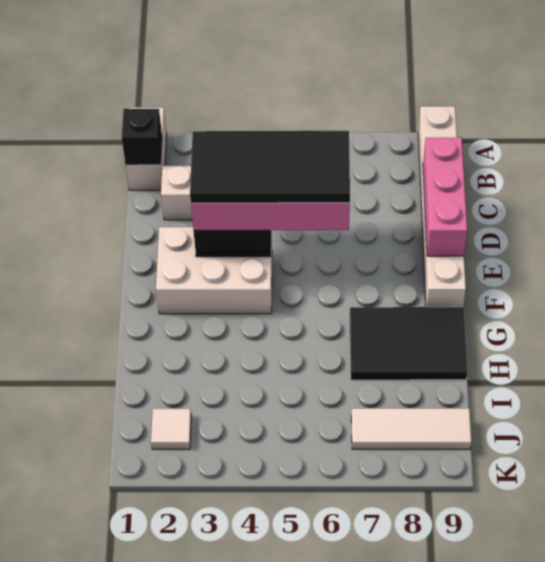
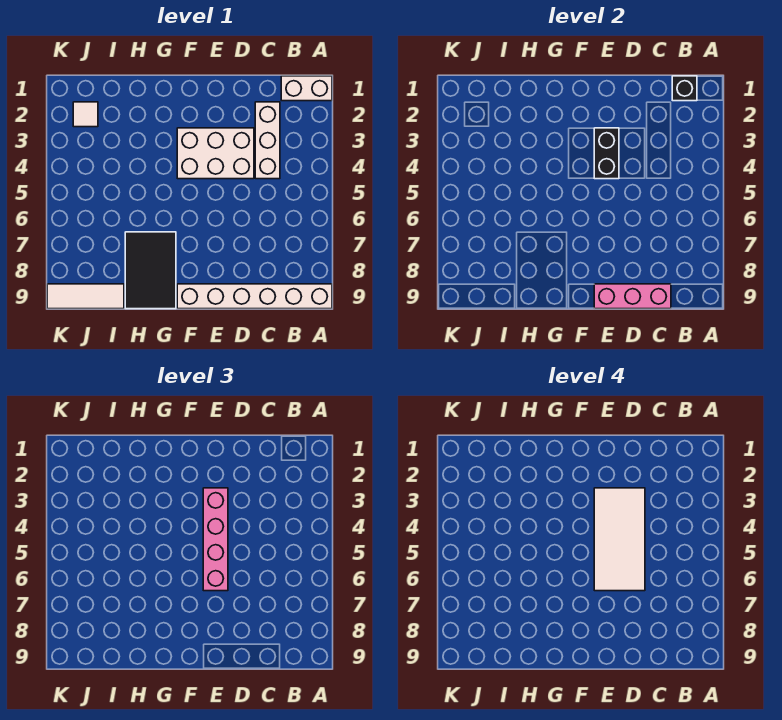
black tile D3:E6 level 4 -> white tile D3:E6 level 4
white brick E2:F4 level 1 -> white brick D3:F4 level 1
white tile J7:J9 level 1 -> white tile I9:K9 level 1

